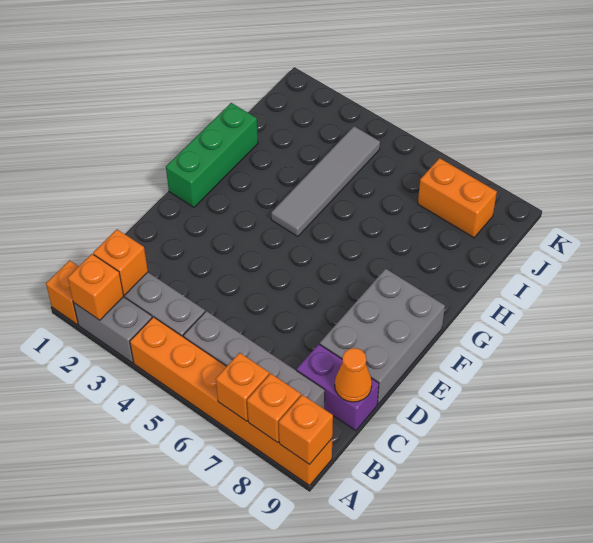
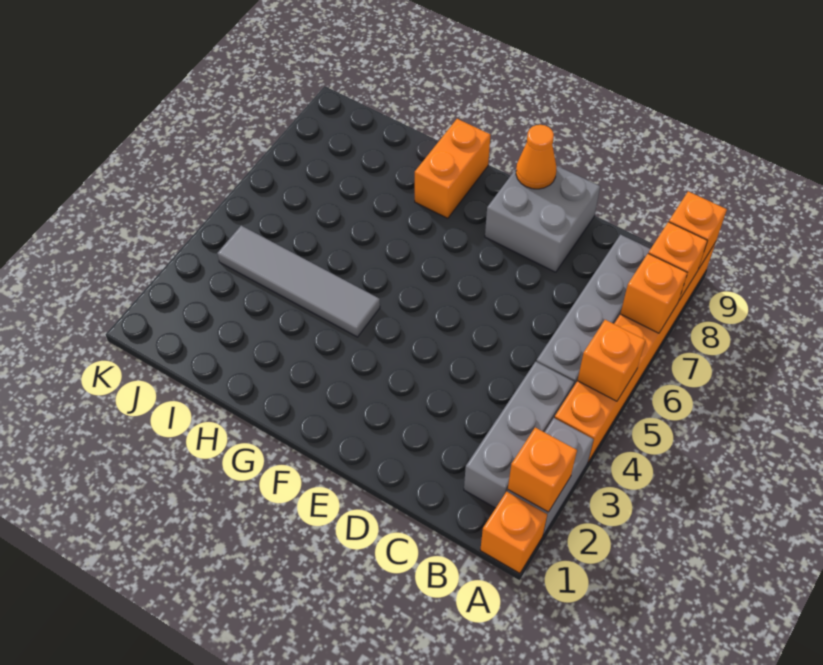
orange brick B2 level 2 -> orange brick A5 level 2
purple brick C8:C9 level 1 -> none
orange cone C9 level 2 -> orange cone E9 level 2
grey brick D8:F9 level 1 -> grey brick D8:E9 level 1
green brick F1:H1 level 1 -> none
orange brick J7:J8 level 1 -> orange brick G8:G9 level 1

